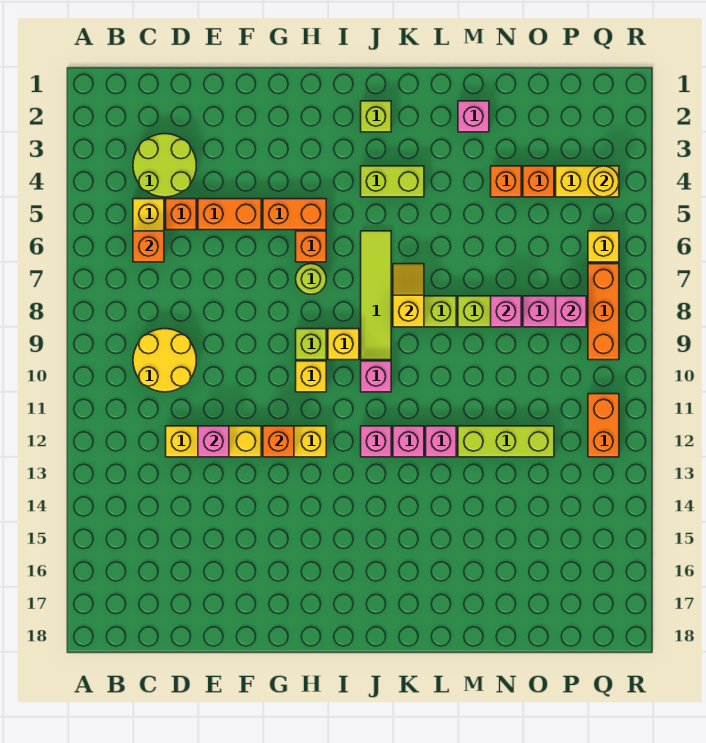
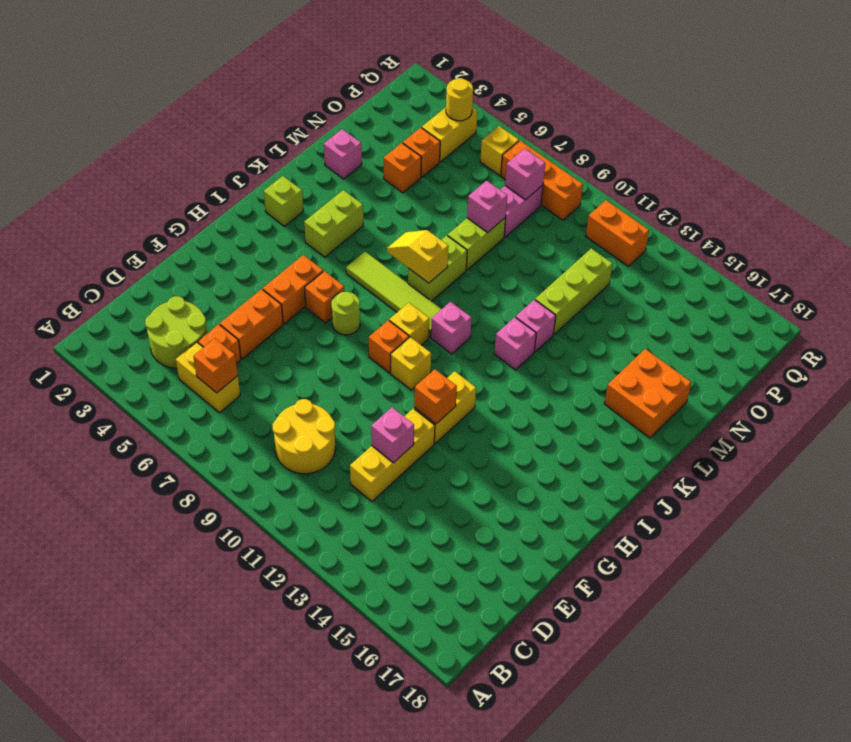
lime brick H9 level 1 -> orange brick H9 level 1
pink brick J12 level 1 -> none
none -> orange brick L16:M17 level 1

